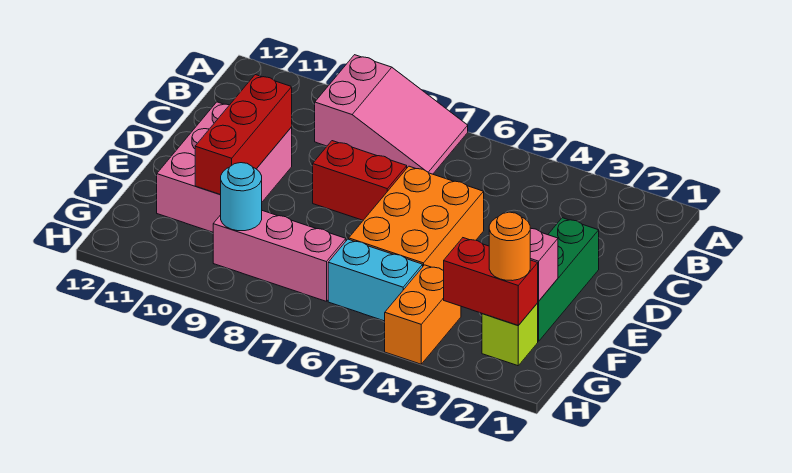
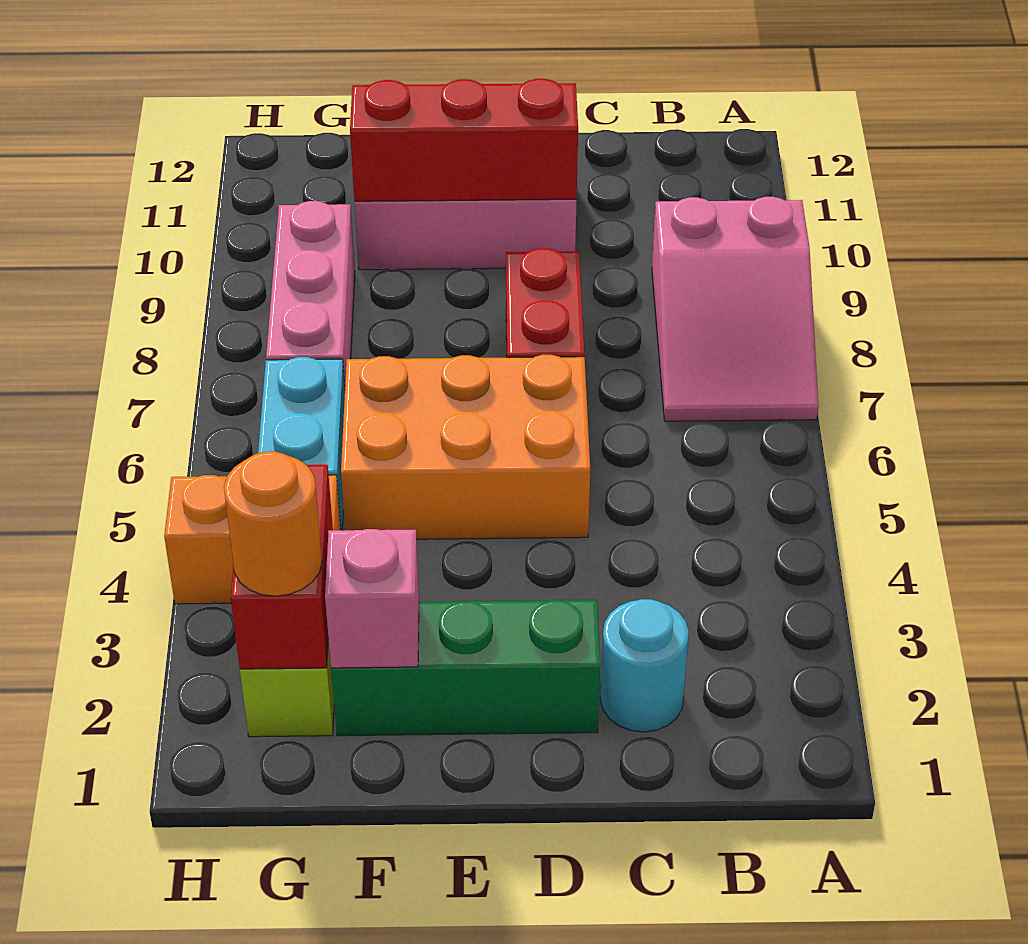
cyan round brick G9 level 2 -> cyan round brick C2 level 1

